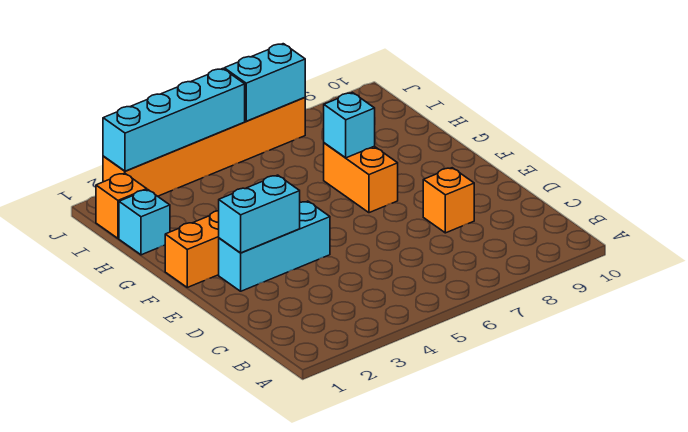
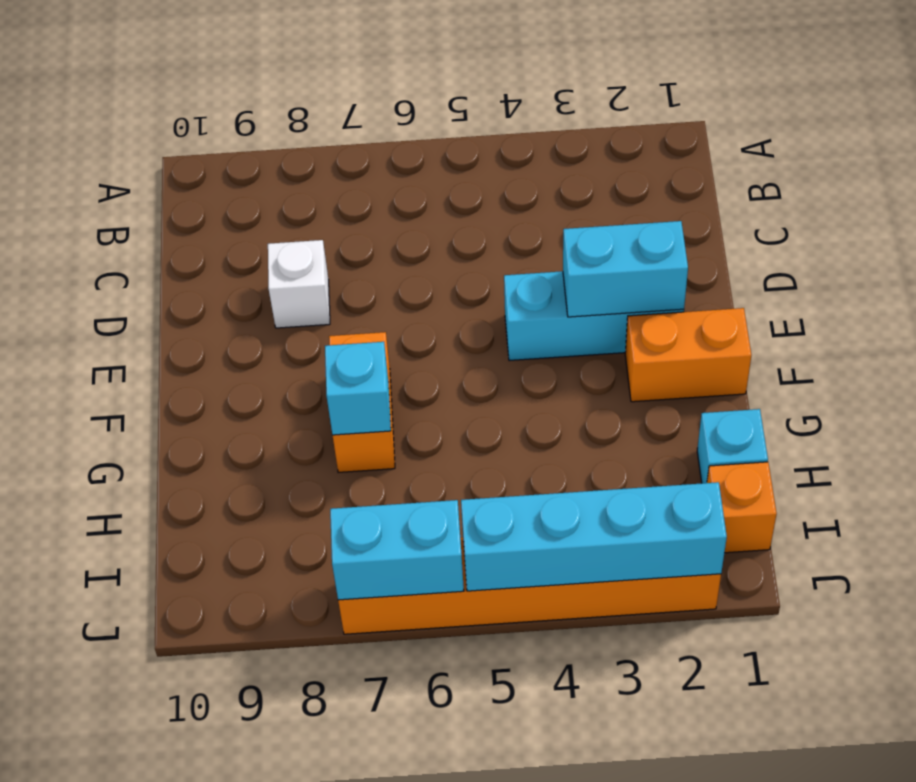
orange brick D8 level 1 -> white brick D8 level 1

